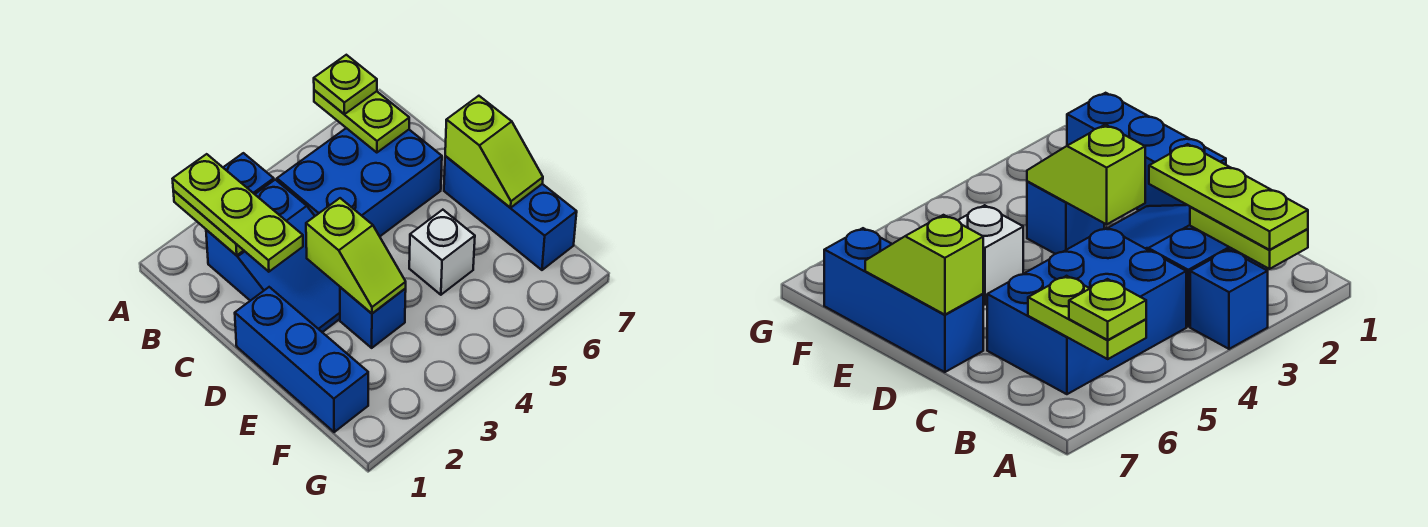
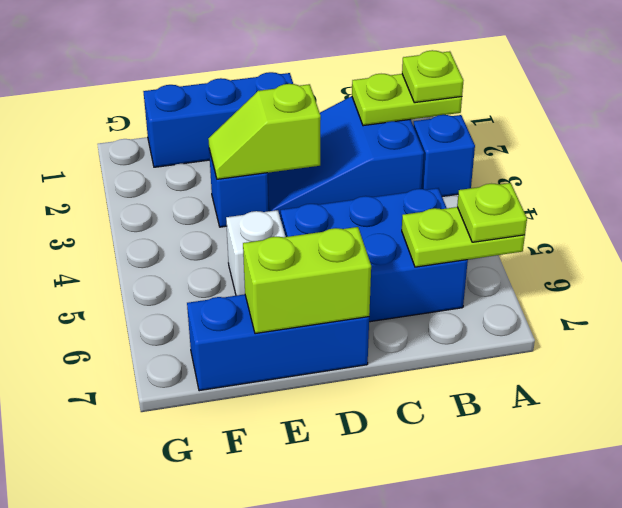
lime plate A2:C2 level 3 -> lime plate A2 level 3
blue brick B4:C6 level 1 -> blue brick B5:D6 level 1
lime slope D7:E7 level 2 top D -> lime brick D7:E7 level 2

